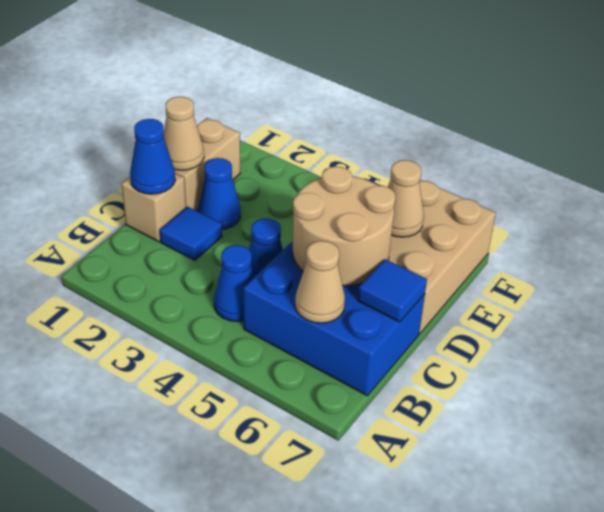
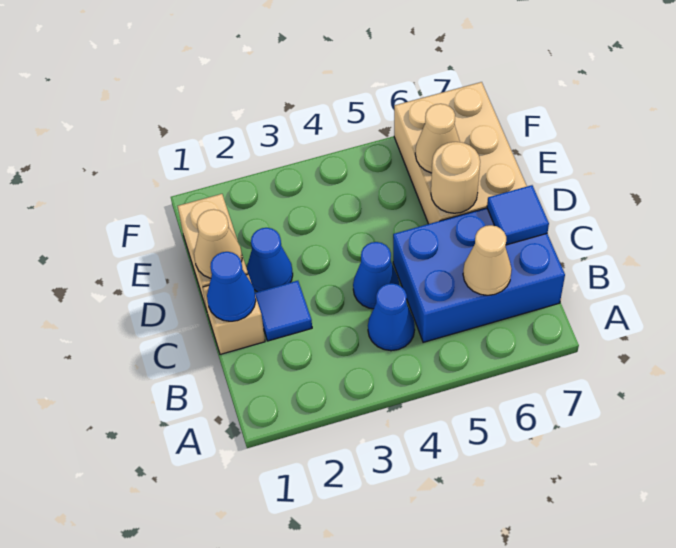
tan round brick C5:D6 level 2 -> tan round brick D6 level 2

